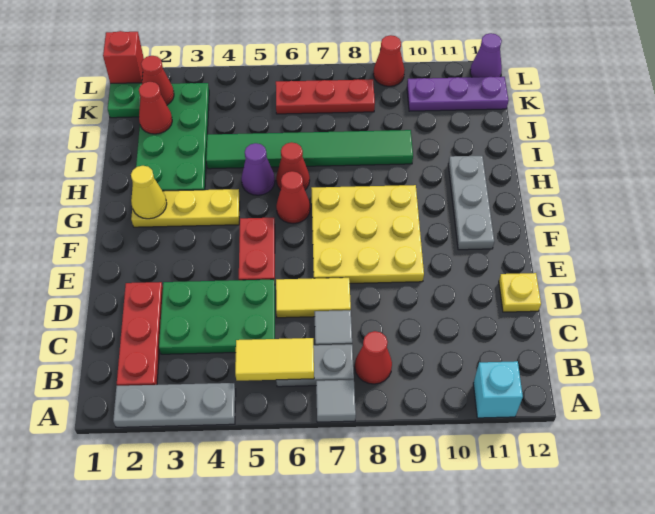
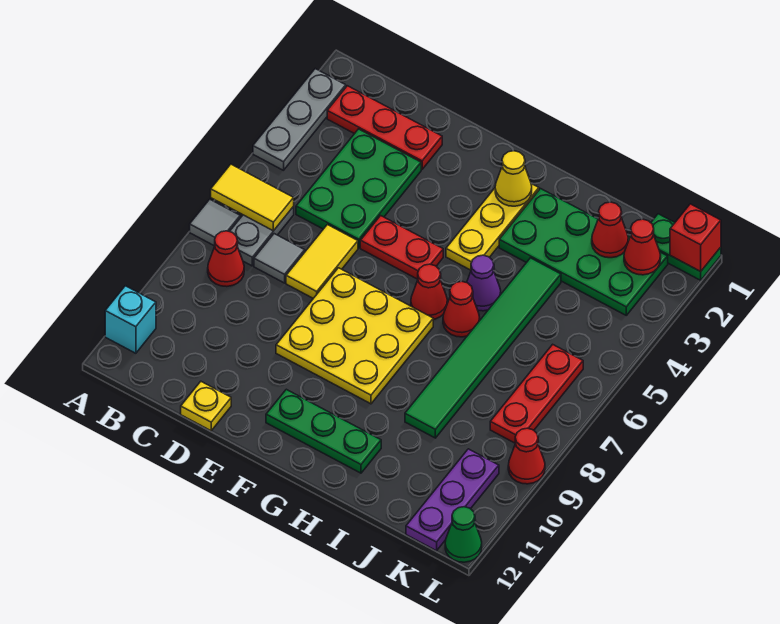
yellow tile B5:B6 level 2 -> yellow tile A6:B6 level 2
grey plate F11:H11 level 1 -> green plate F11:H11 level 1
purple cone L12 level 1 -> green cone L12 level 1

